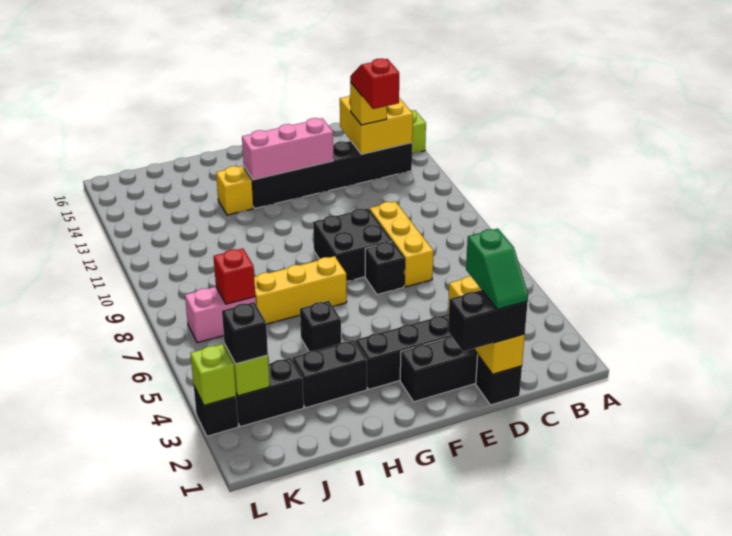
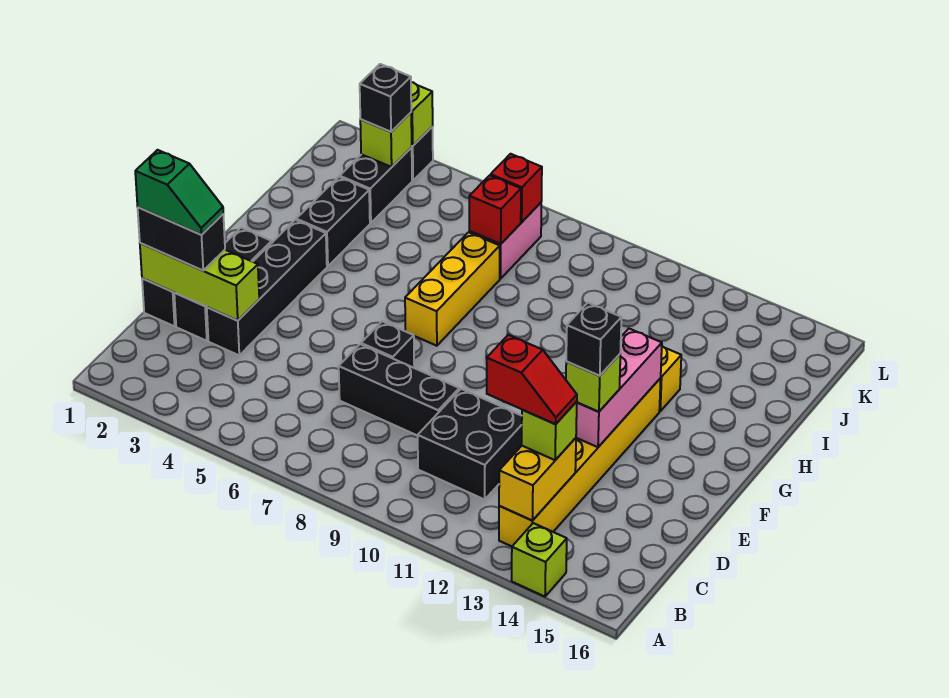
black brick B13:G13 level 1 -> yellow brick B13:G13 level 1
yellow brick B13:C14 level 2 -> yellow brick B13:C13 level 2
yellow brick C13 level 3 -> lime brick C13 level 3
yellow brick D1:D3 level 2 -> lime brick D1:D3 level 2
black brick D1:E1 level 3 -> black brick D1:D2 level 3
green slope D1:D2 level 4 top 2 -> green slope D1:D2 level 4 top 1
yellow brick D7:D9 level 1 -> black brick D7:D9 level 1
black brick E8:F9 level 1 -> black brick C10:D11 level 1
none -> lime brick E13 level 3
black brick H5 level 1 -> black brick E13 level 4
none -> red brick K7 level 2

